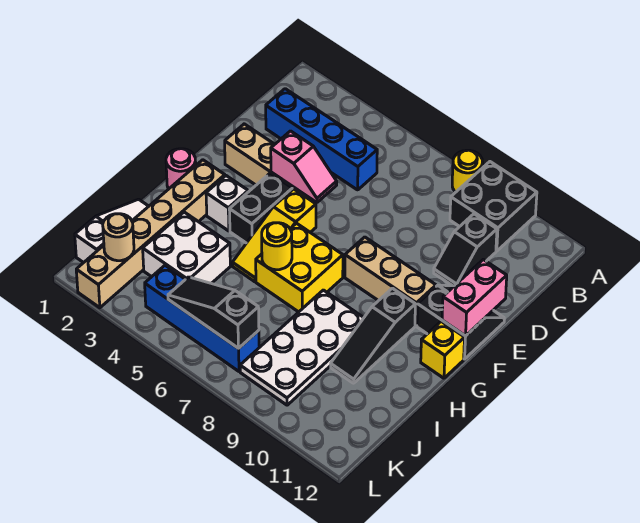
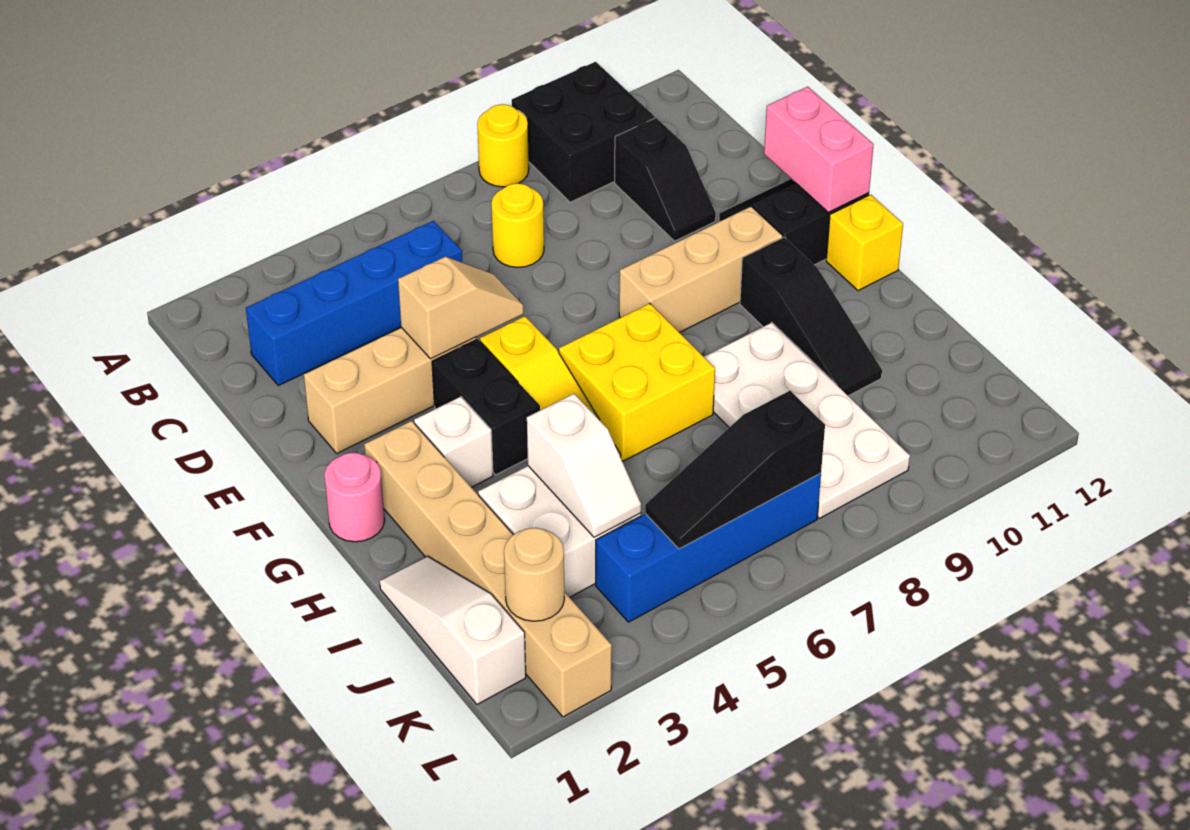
pink slope E4:E5 level 2 top 4 -> tan slope E4:E5 level 2 top 4
yellow round brick H6 level 2 -> yellow round brick C7 level 1
none -> white slope I4:J4 level 2 top I

